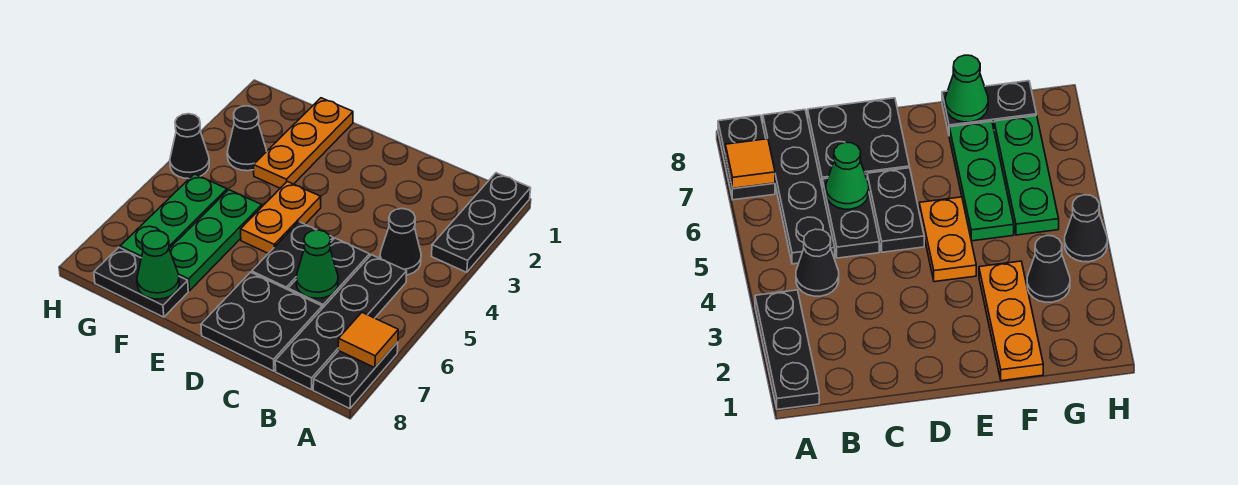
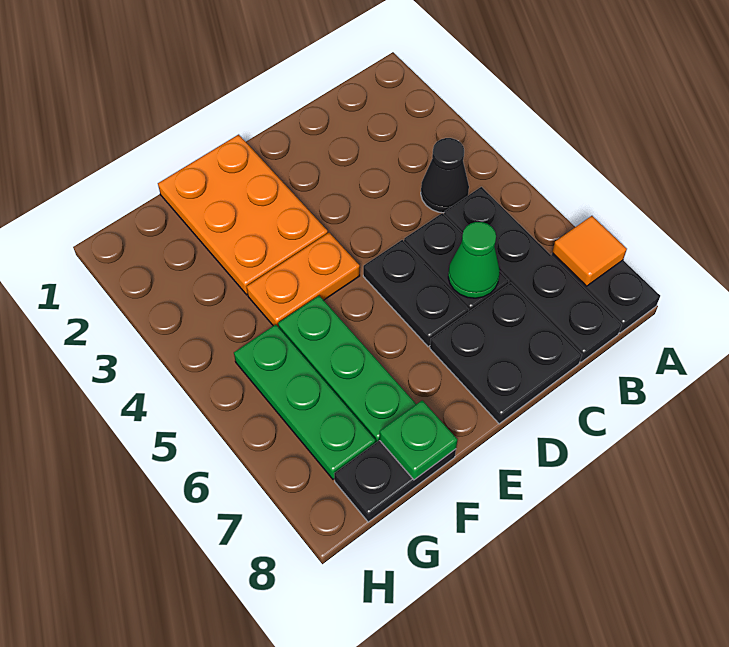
black plate A1:A3 level 1 -> none
orange plate E4:E5 level 1 -> orange plate E4:F4 level 1
orange plate F1:F3 level 1 -> orange plate E1:F3 level 1
green cone F8 level 2 -> green plate F8 level 2
black cone G3 level 1 -> none
black cone H4 level 1 -> none

